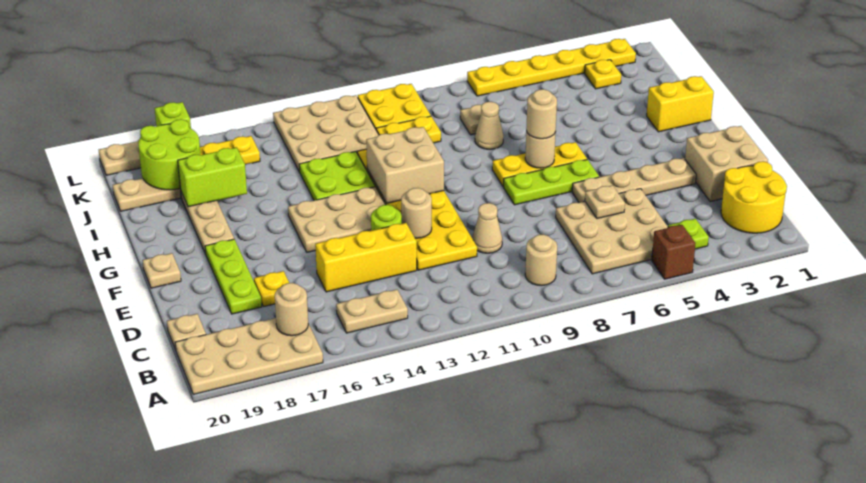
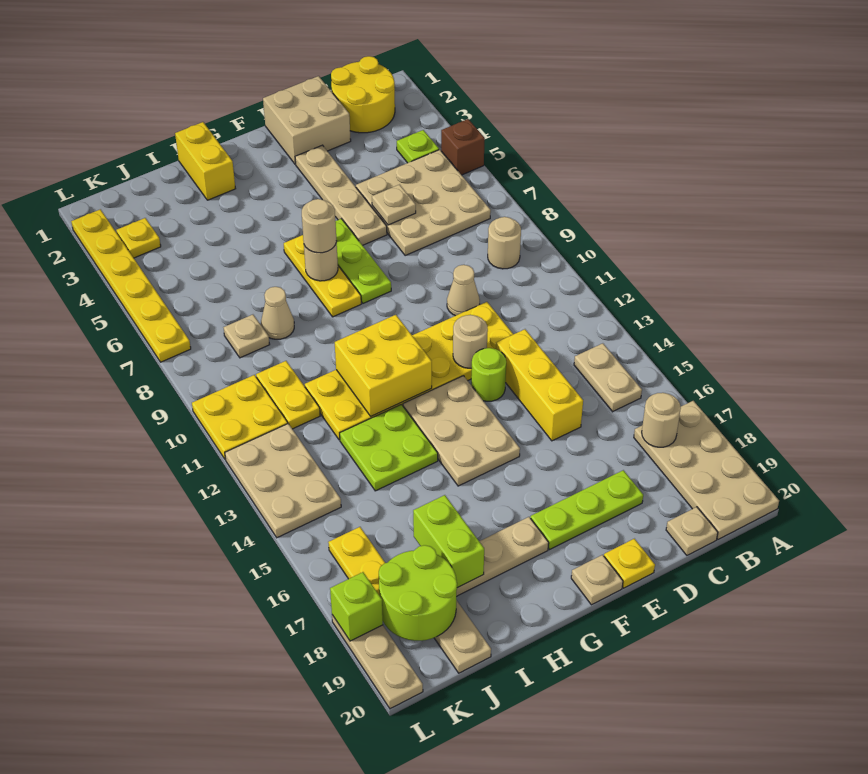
yellow plate D17 level 1 -> yellow plate E20 level 1
tan brick G11:H12 level 2 -> yellow brick G11:H12 level 2
tan plate J12:L14 level 1 -> tan plate K12:L14 level 1

